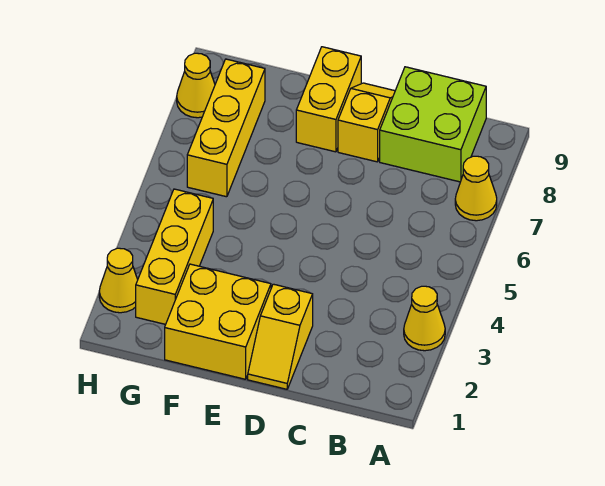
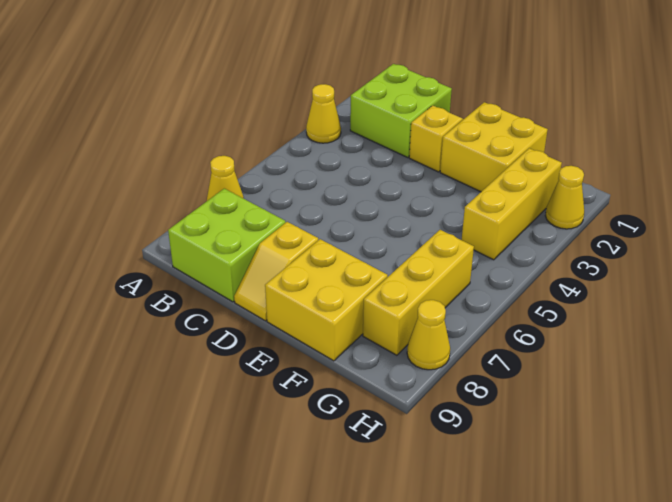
none -> lime brick B1:C2 level 1
yellow brick E8:E9 level 1 -> yellow brick E8:F9 level 1

